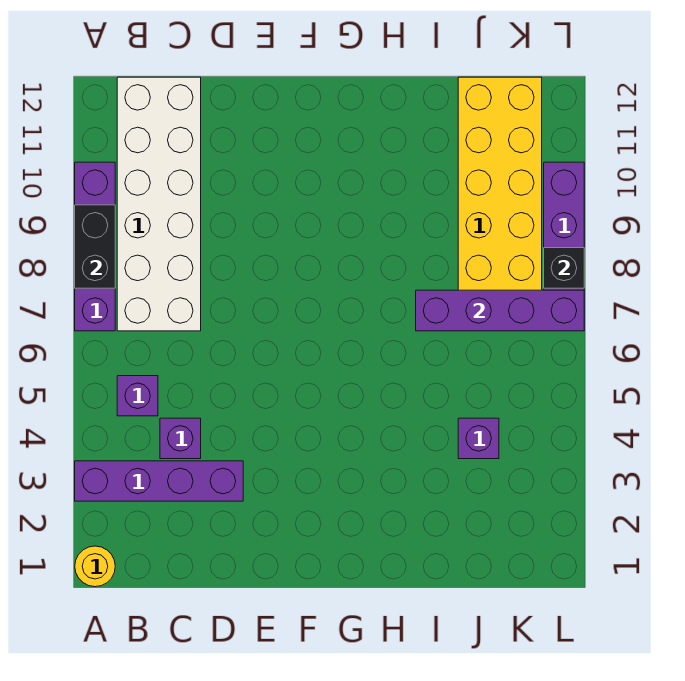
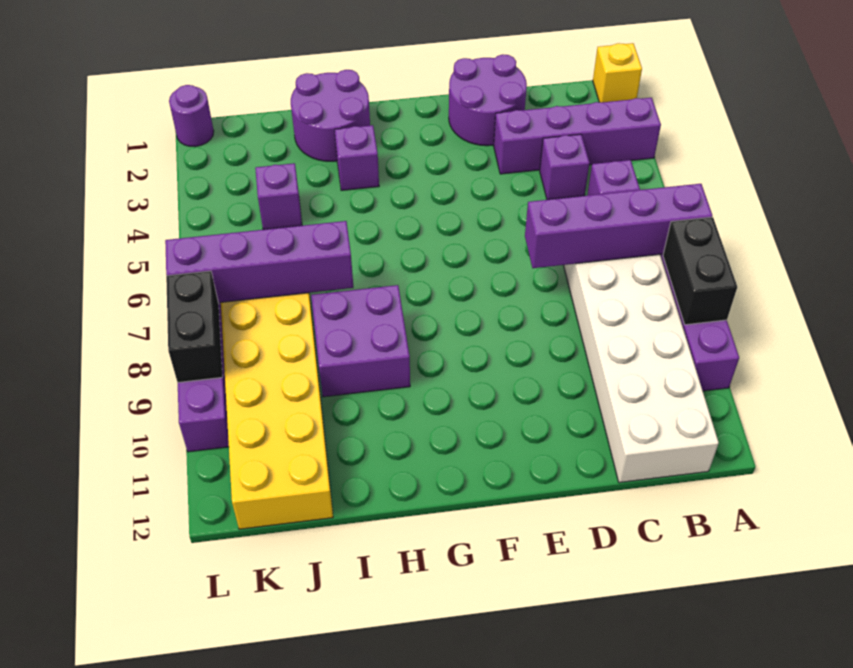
yellow round brick A1 level 1 -> yellow brick A1 level 1
none -> purple brick A7:D7 level 2
none -> purple round brick D1:E2 level 1
none -> purple round brick H1:I2 level 1
none -> purple brick H3 level 1
none -> purple brick H8:I9 level 1
none -> purple round brick L1 level 1
black brick L8 level 2 -> black brick L8:L9 level 2

